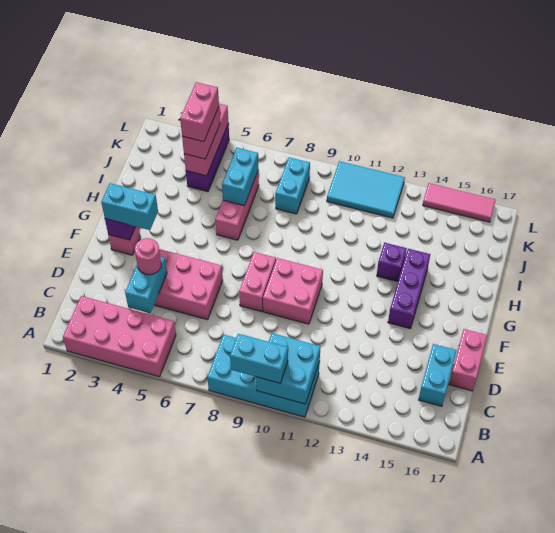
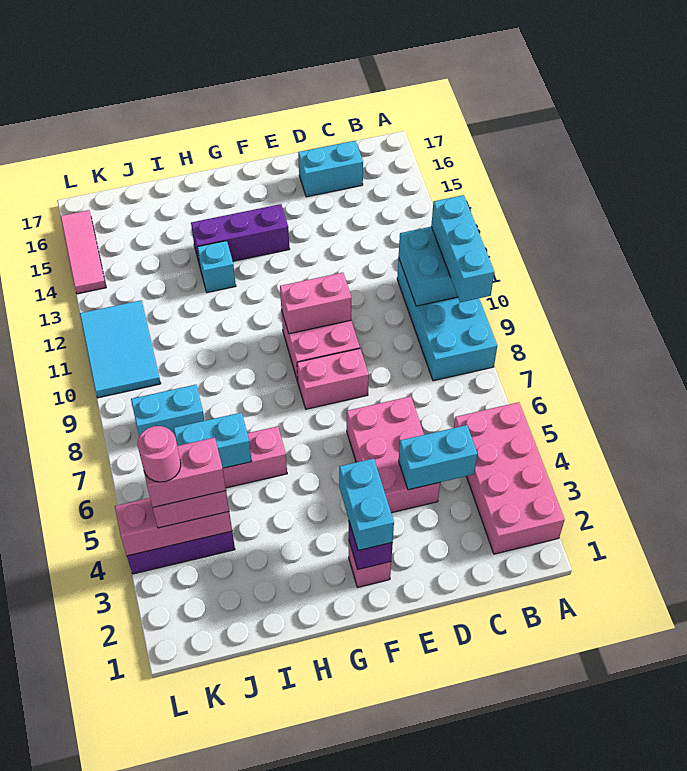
cyan brick A9:A10 level 3 -> cyan brick A9:A11 level 3
pink round brick D4 level 3 -> pink round brick K4 level 5
pink brick D17:E17 level 1 -> pink brick E10:F10 level 2
purple brick H13 level 1 -> cyan brick H13 level 1

